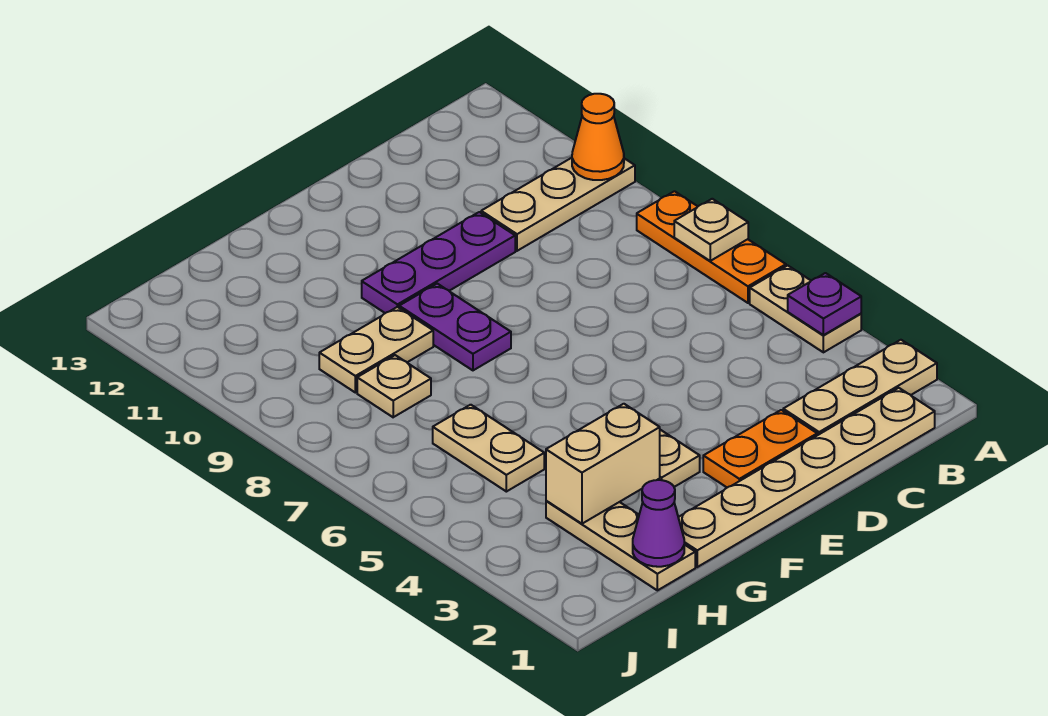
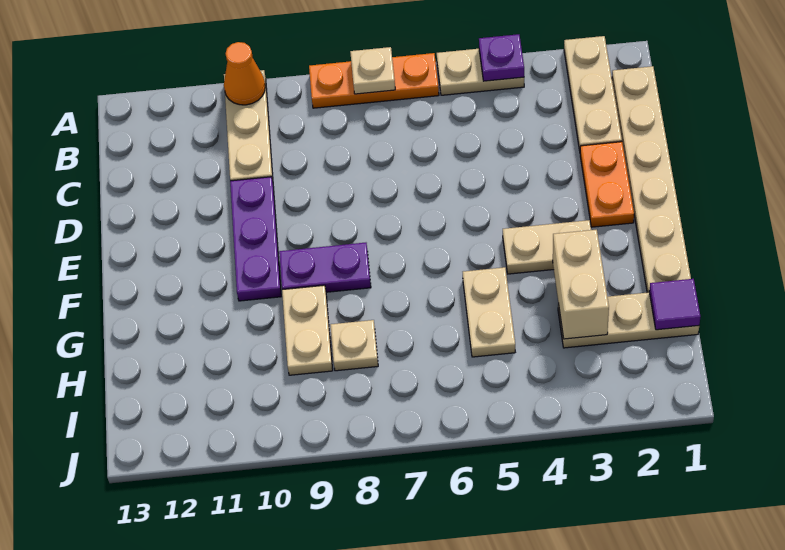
purple cone H1 level 2 -> purple tile H1 level 2
tan plate H5:H6 level 1 -> tan plate G5:H5 level 1

